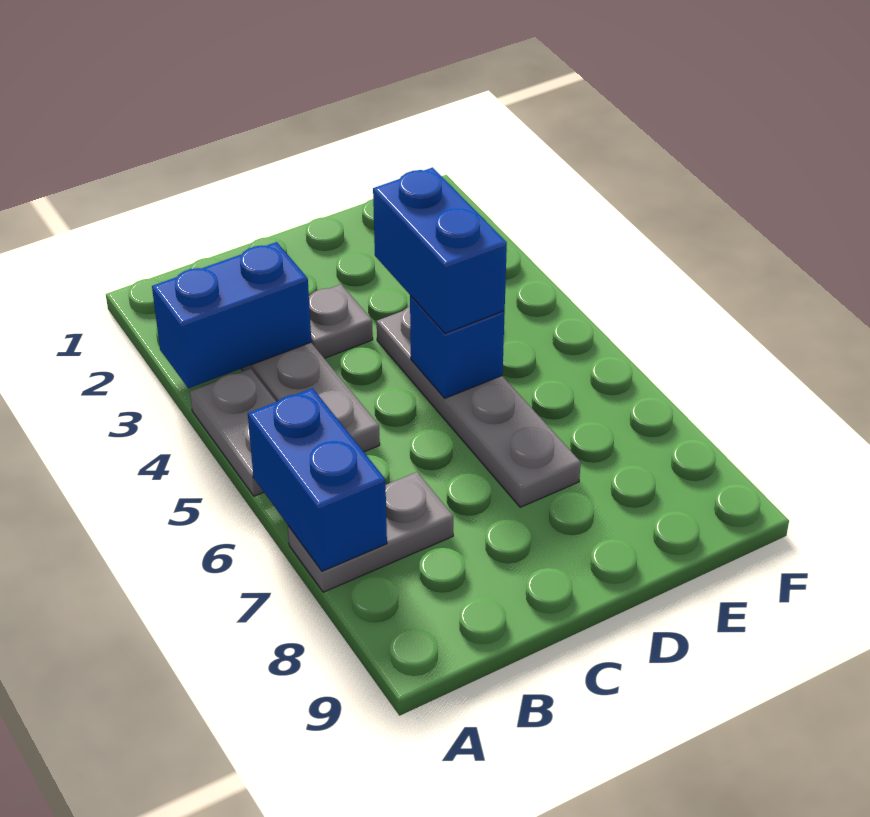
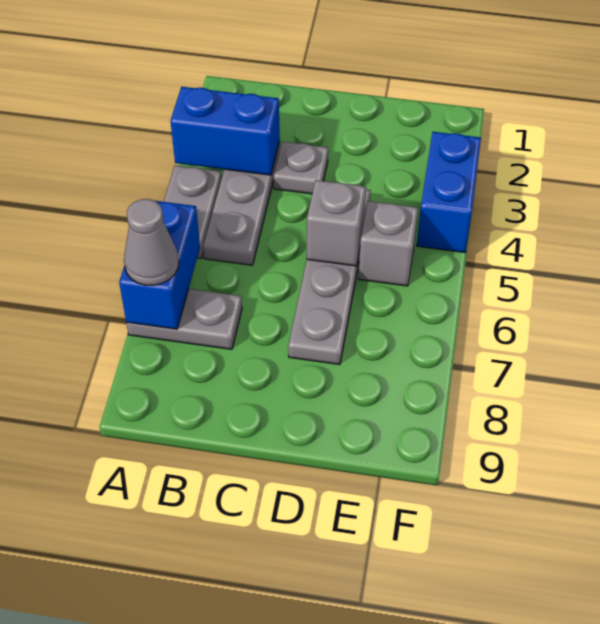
none -> grey cone A7 level 3
blue brick D4:D5 level 3 -> blue brick F3:F4 level 1
blue brick D5 level 2 -> grey brick D5 level 2
none -> grey brick E5 level 1

